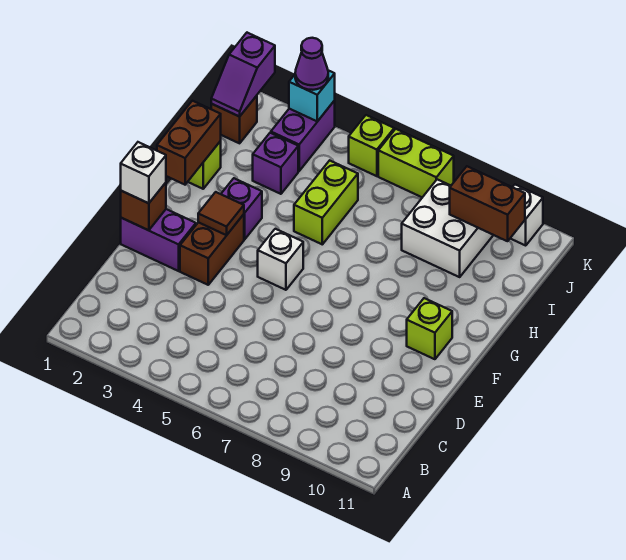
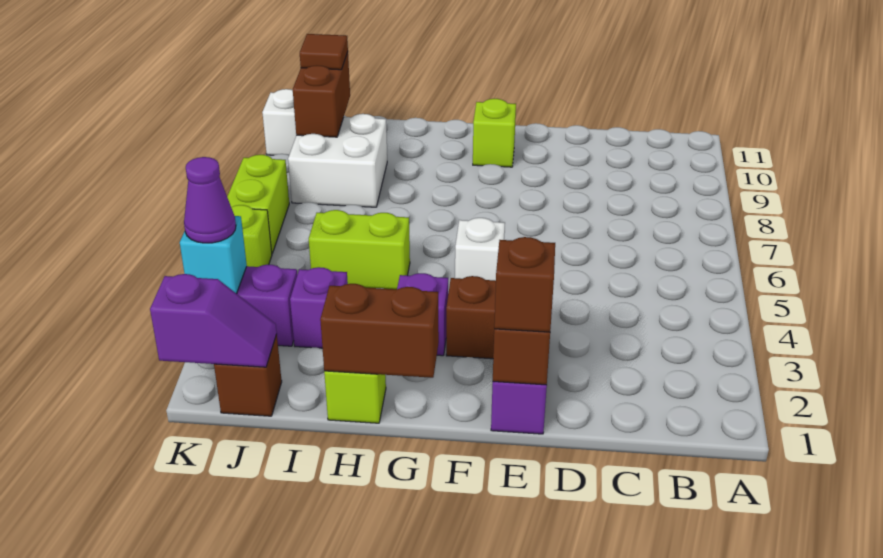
white brick E1 level 3 -> brown brick E1 level 3
brown tile F3 level 2 -> brown tile J10 level 3

